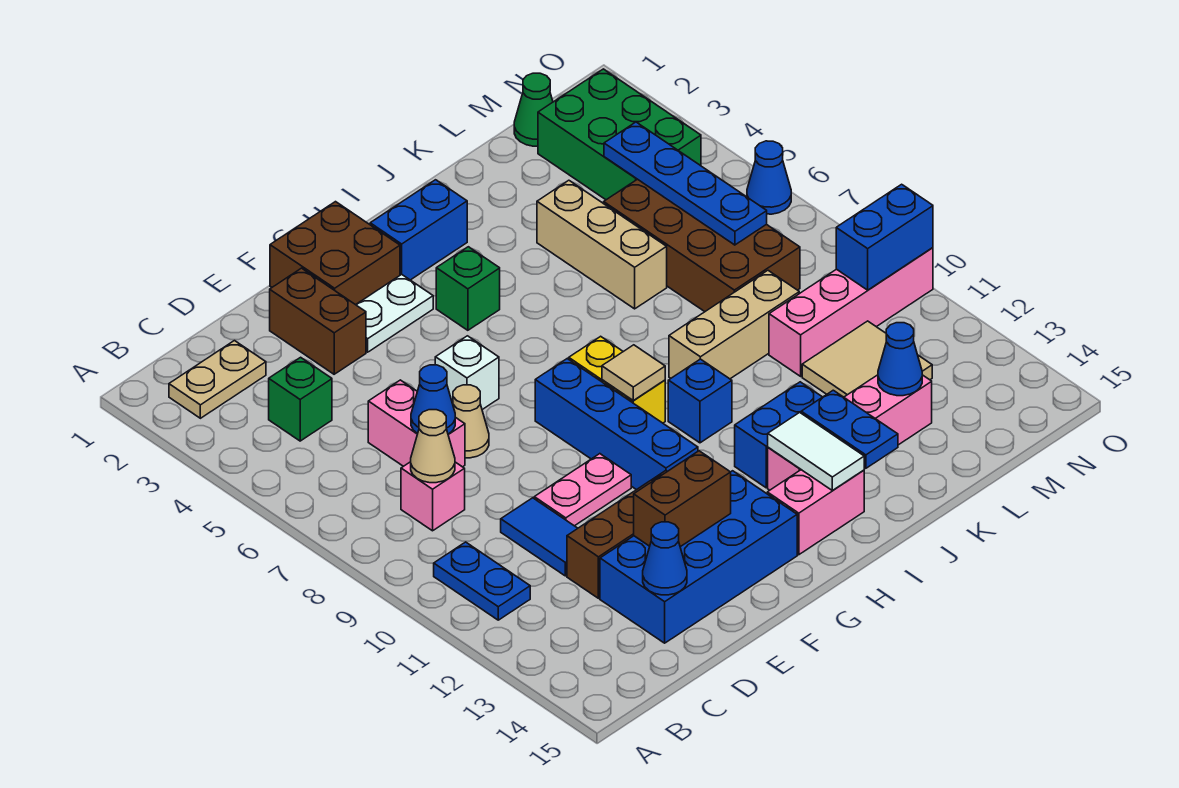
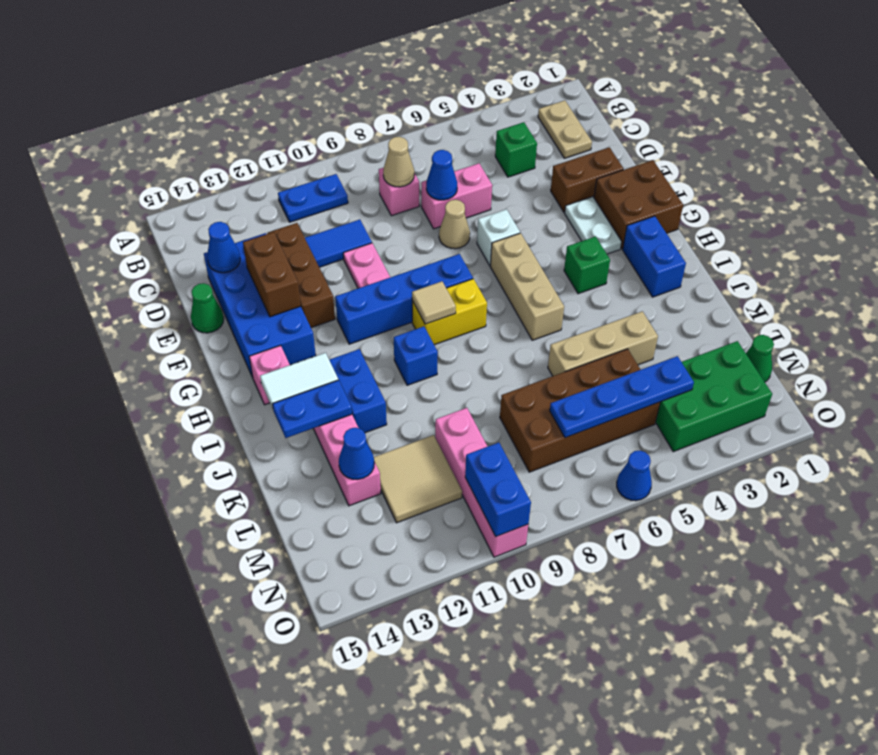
none -> green cone E15 level 1
pink brick H14:I14 level 1 -> pink brick H14 level 1
tan brick J9:L9 level 1 -> tan brick G6:I6 level 1

